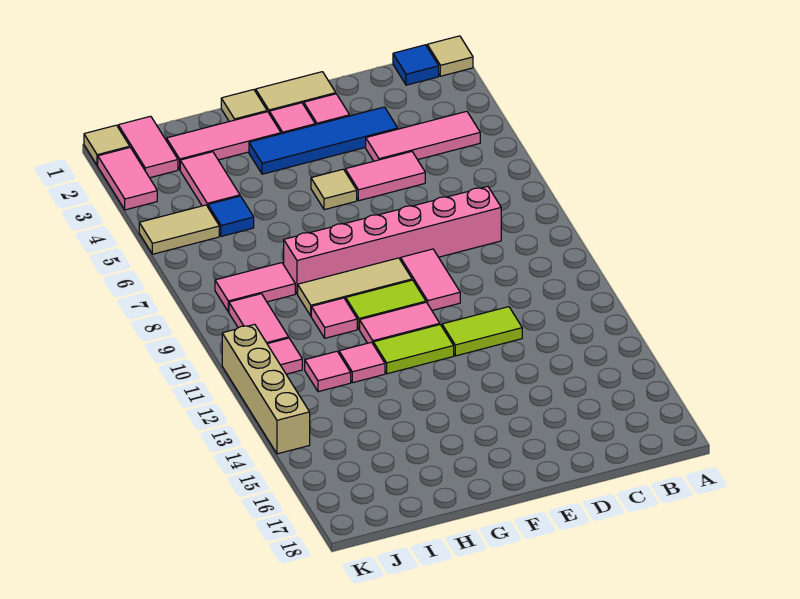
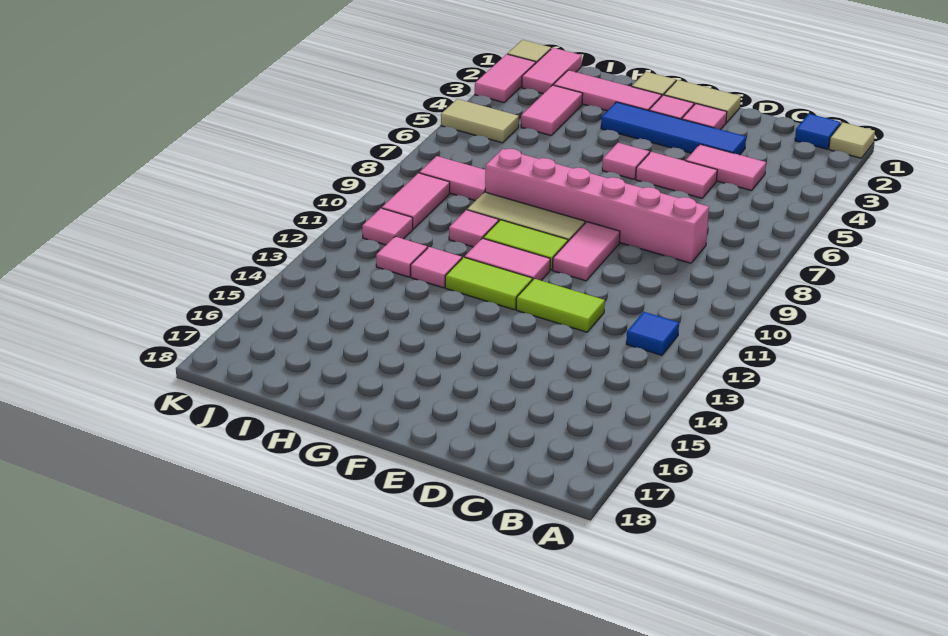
pink tile B4:D4 level 1 -> pink tile C4:D4 level 1
tan tile F5 level 1 -> pink tile F5 level 1
blue tile I5 level 1 -> blue tile B12 level 1
tan brick K11:K14 level 1 -> none

